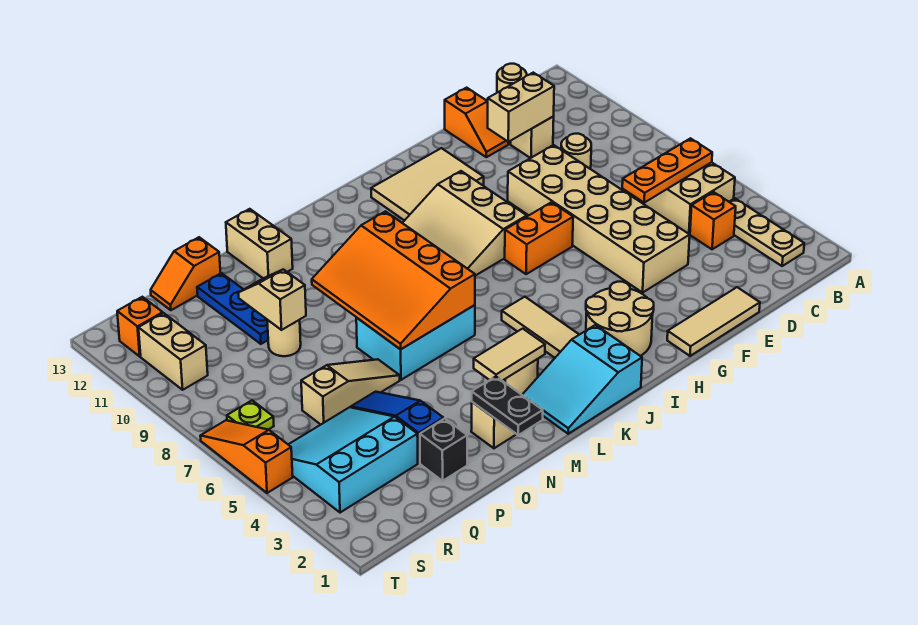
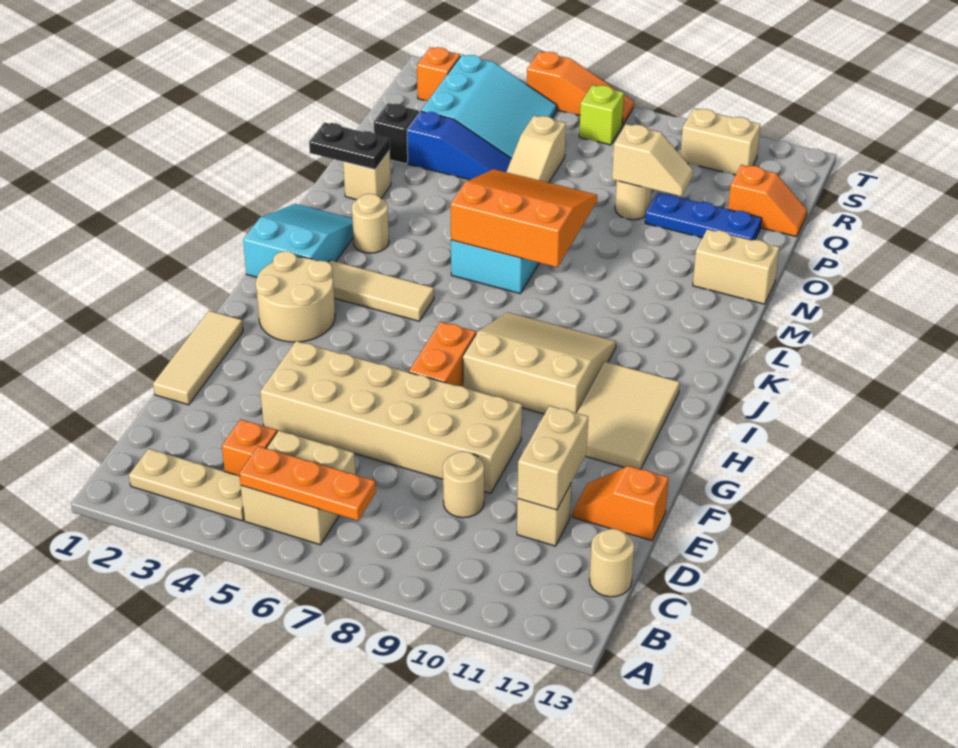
orange plate B6:D6 level 2 -> orange plate B5:B7 level 2
tan tile L3:M3 level 2 -> none
orange slope L6:N9 level 2 top L -> orange slope L6:N8 level 2 top L
orange slope P13:Q13 level 1 top P -> orange slope Q12:Q13 level 1 top 12
lime plate S7 level 1 -> lime brick S7 level 1
orange brick S12 level 1 -> orange brick S2 level 1

